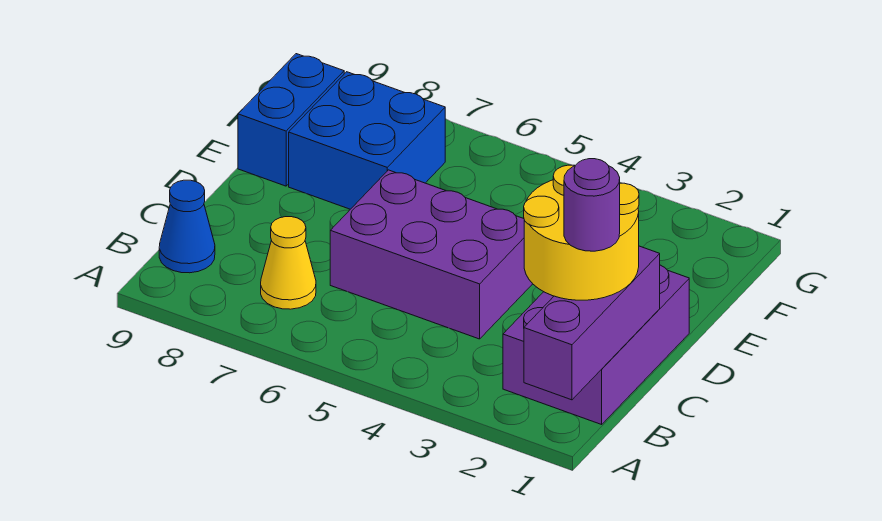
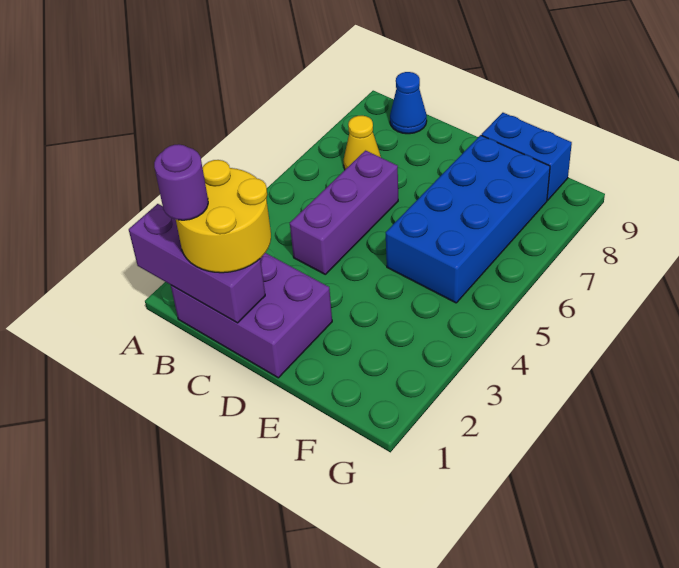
purple brick C4:D6 level 1 -> purple brick C4:C6 level 1
blue brick E7:F8 level 1 -> blue brick E5:F8 level 1

